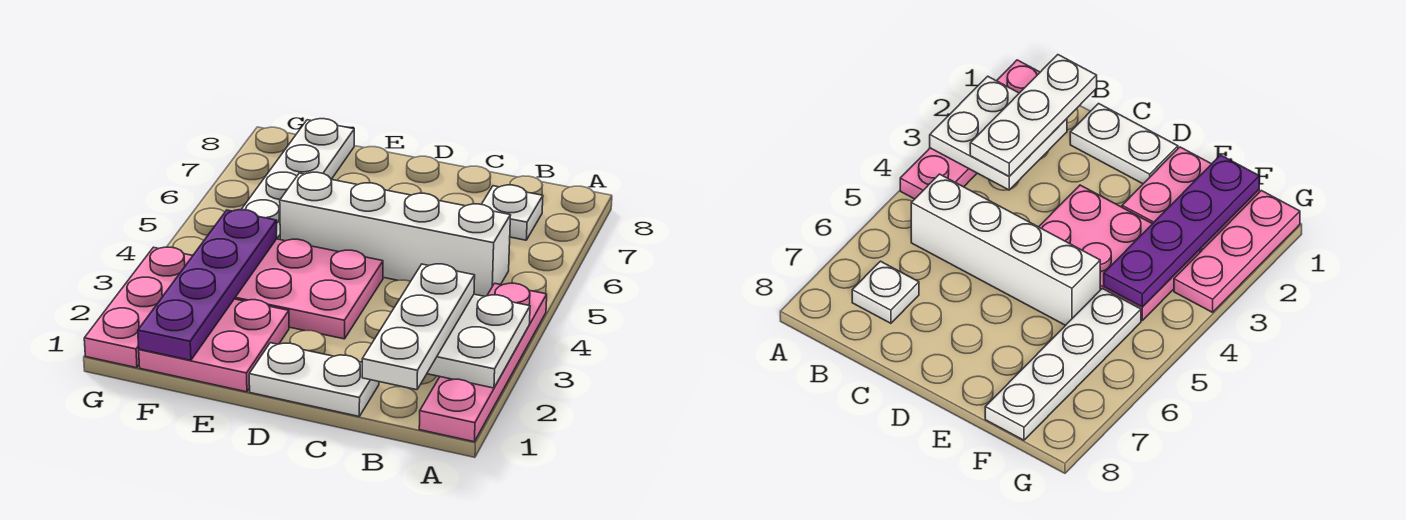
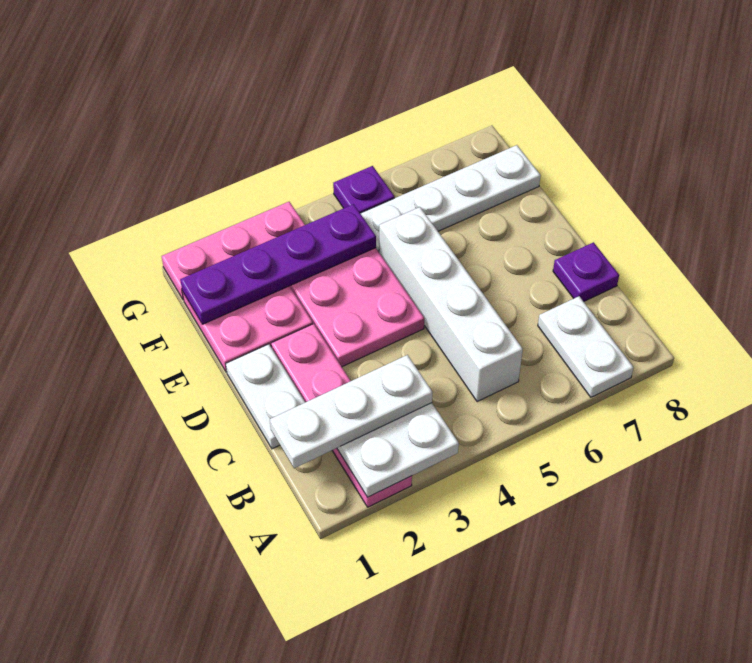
pink plate A1:A4 level 1 -> pink plate A2:D2 level 1
white plate B7 level 1 -> white plate A7:B7 level 1
none -> purple plate C8 level 1
none -> purple plate G5 level 1

